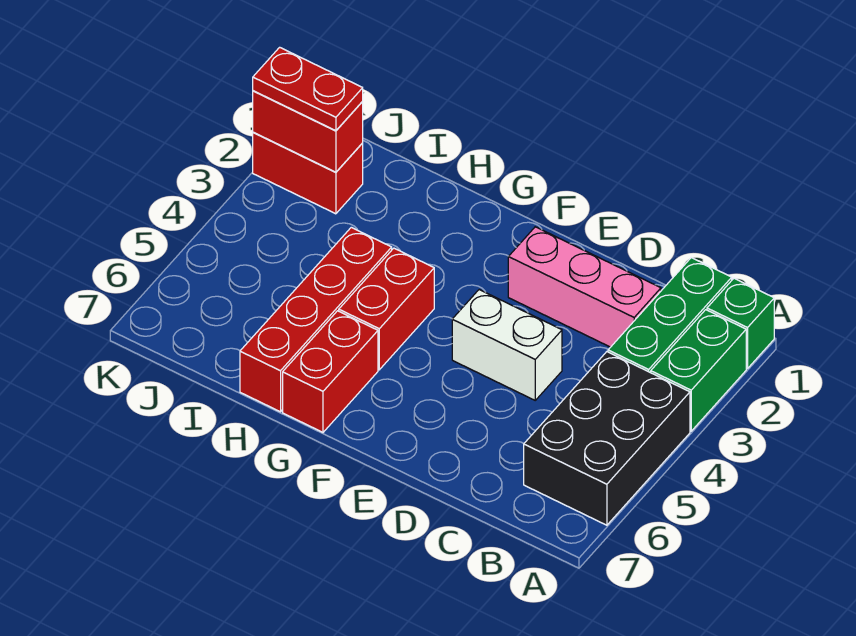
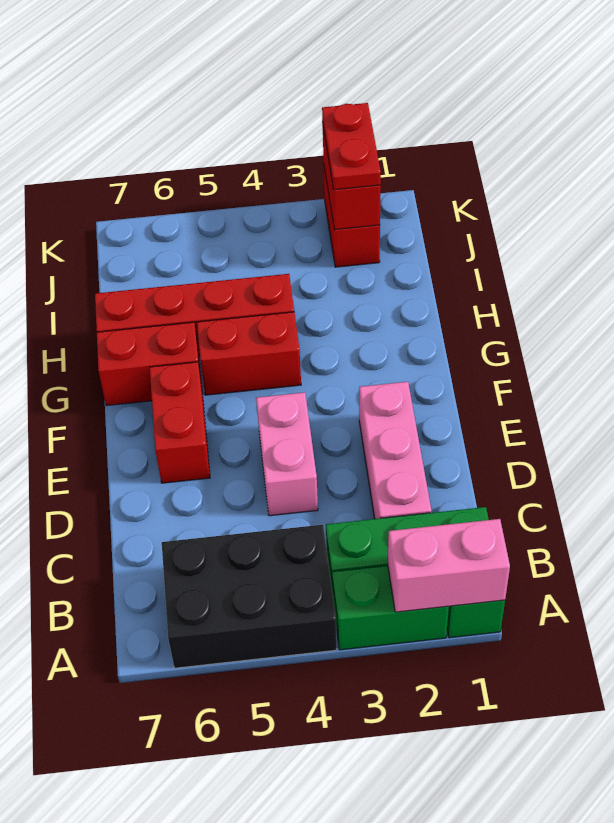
none -> pink brick A1:A2 level 2
white brick D4:E4 level 1 -> pink brick D4:E4 level 1
none -> red brick E6:F6 level 1

